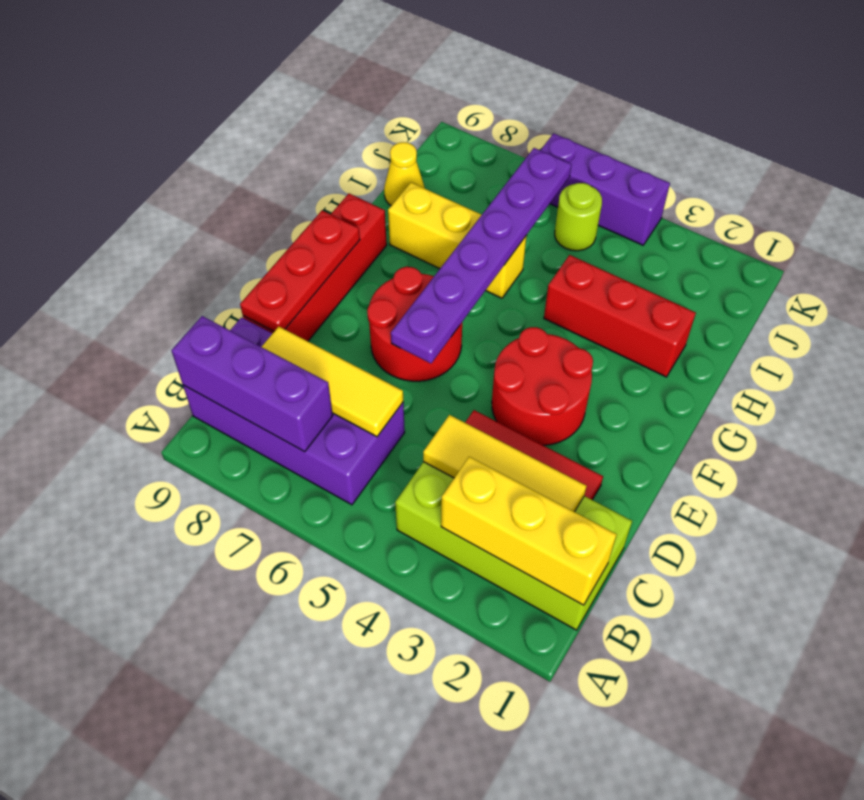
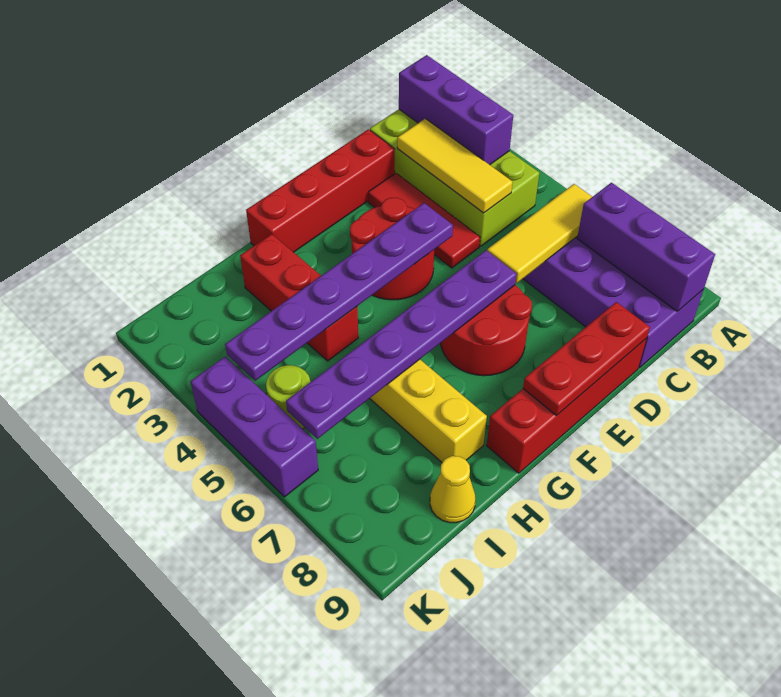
yellow brick B1:B3 level 2 -> purple brick B1:B3 level 2
yellow tile C6:C8 level 2 -> yellow tile B6:D6 level 2
none -> red brick D1:G1 level 1
none -> purple plate E4:J4 level 2

